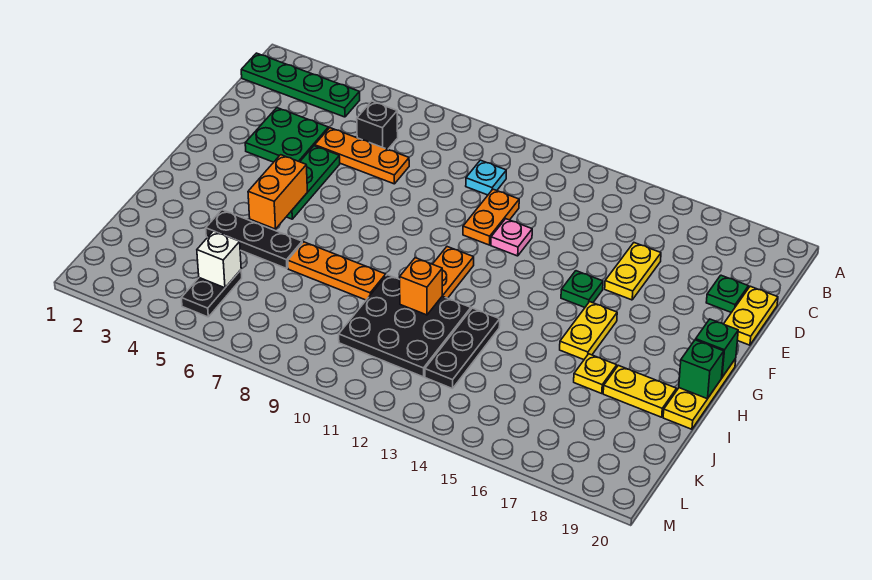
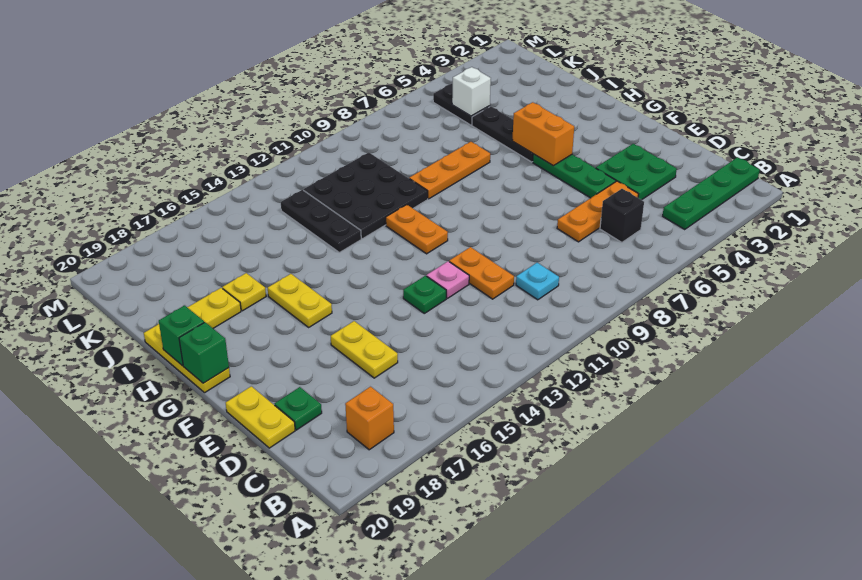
green plate F15 level 1 -> green plate E13 level 1
black plate I4:I6 level 1 -> black plate H5:J5 level 1
orange brick I11 level 2 -> orange brick B18 level 1

